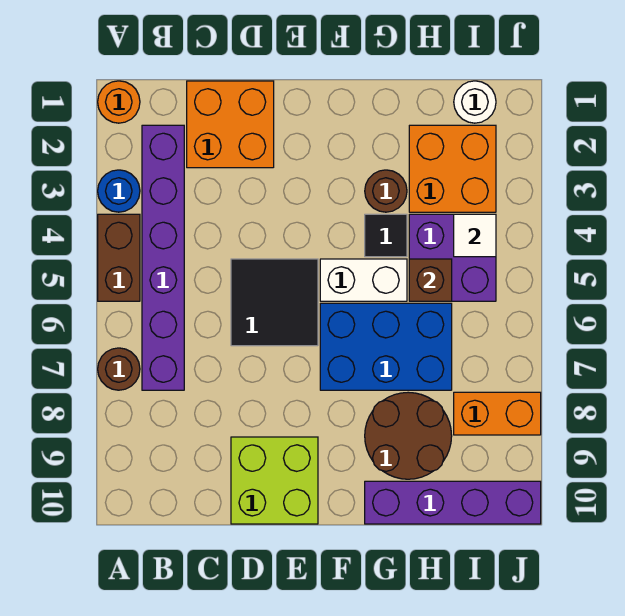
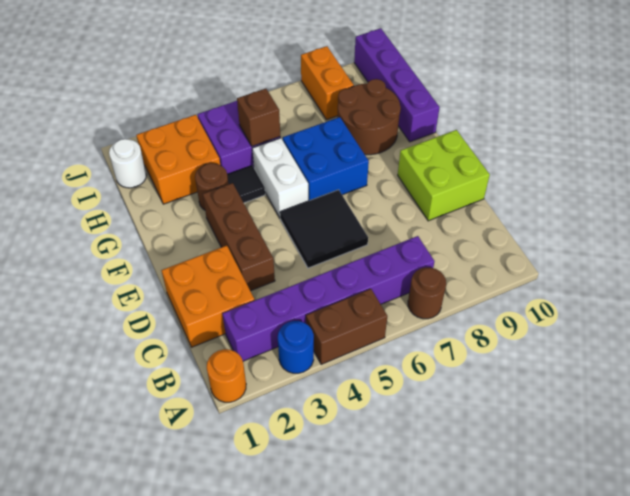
none -> brown brick D3:F3 level 1
blue brick F6:H7 level 1 -> blue brick F6:G7 level 1
white tile I4 level 2 -> none

